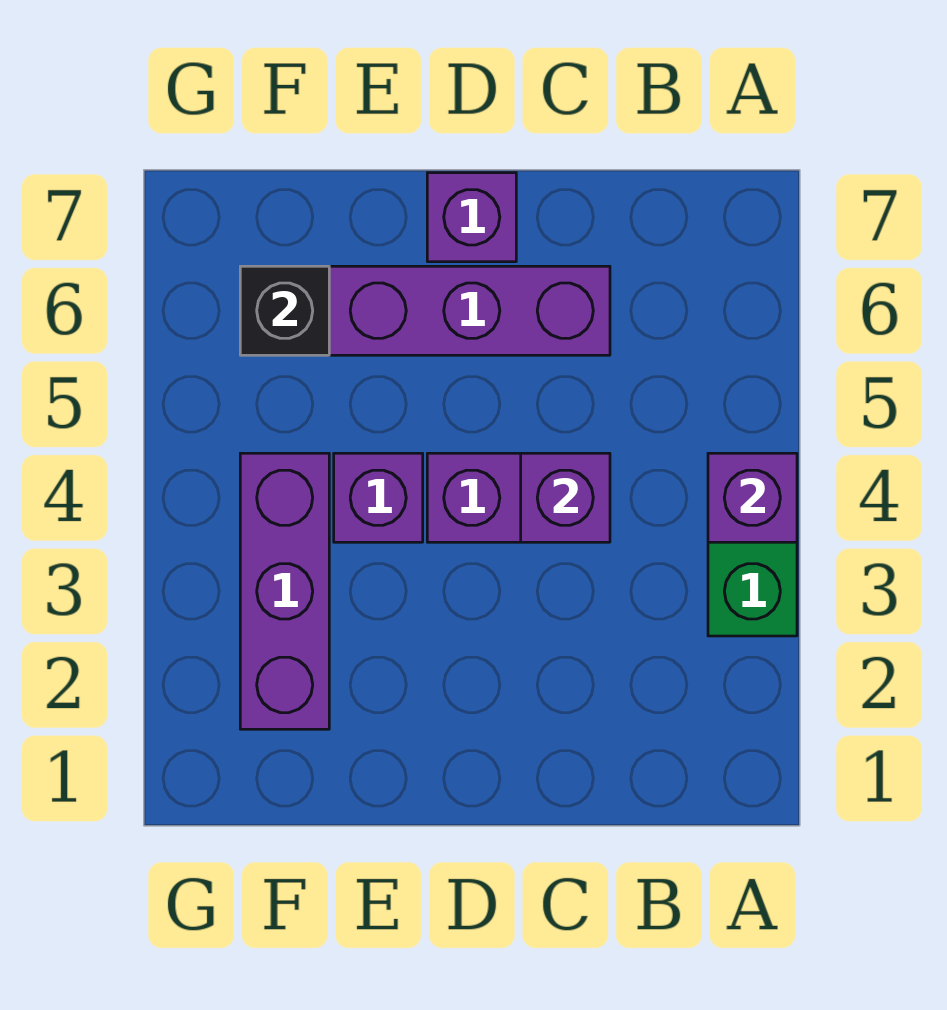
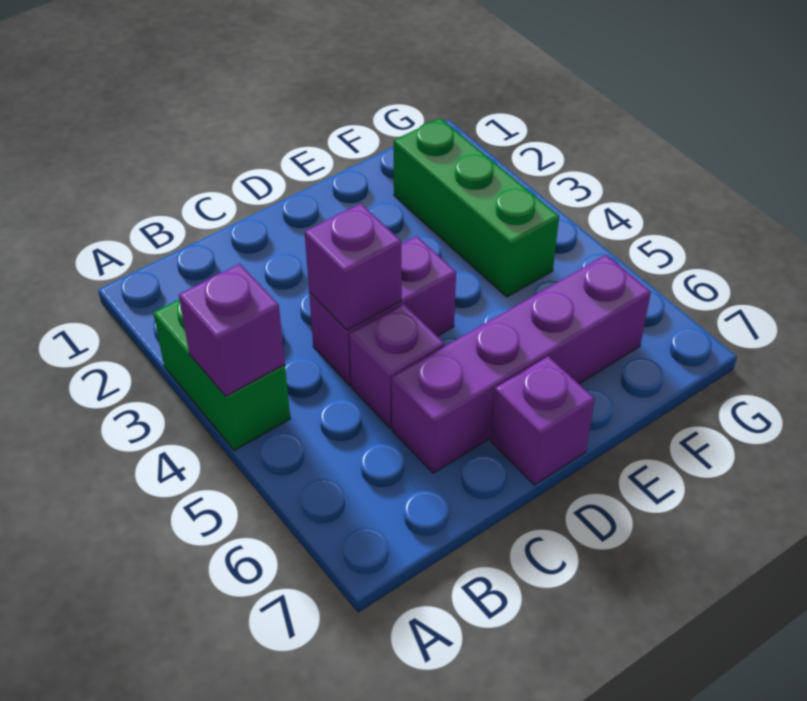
purple brick E4 level 1 -> purple brick C5 level 1
purple brick F2:F4 level 1 -> green brick F2:F4 level 1
black brick F6 level 2 -> none

